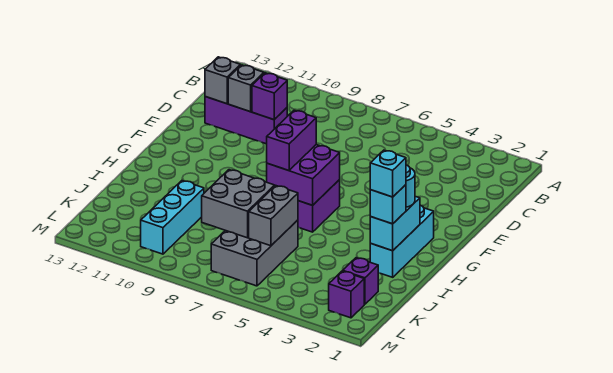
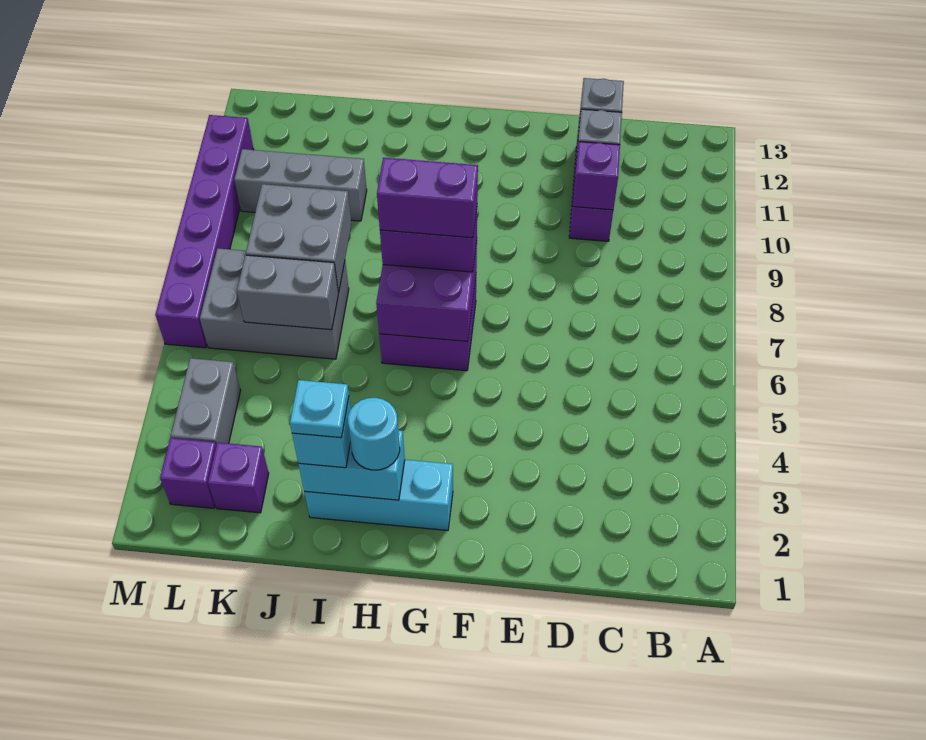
none -> purple brick G7:H7 level 4
cyan brick I2 level 4 -> cyan plate I2 level 4
cyan brick J10:L10 level 1 -> grey brick J10:L10 level 1
none -> grey brick L3:L4 level 1
none -> purple brick M6:M11 level 1

